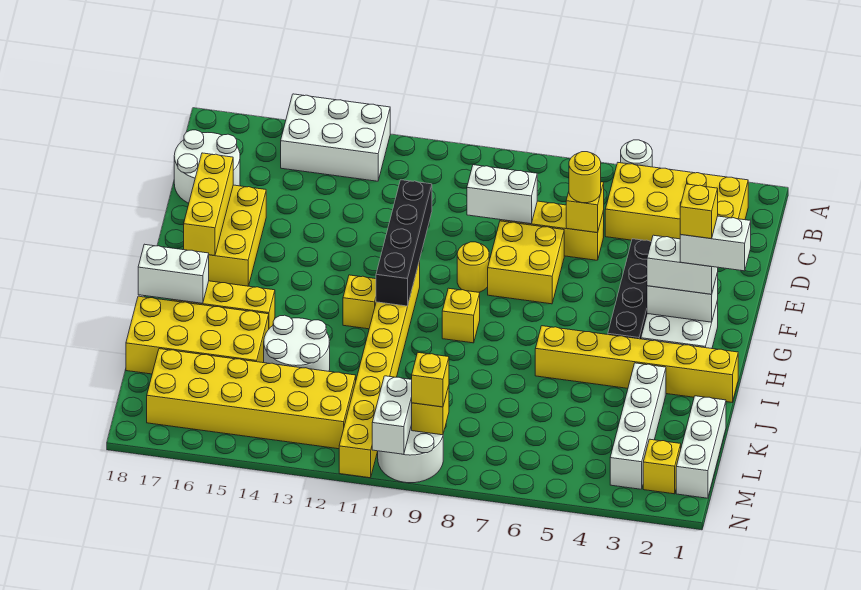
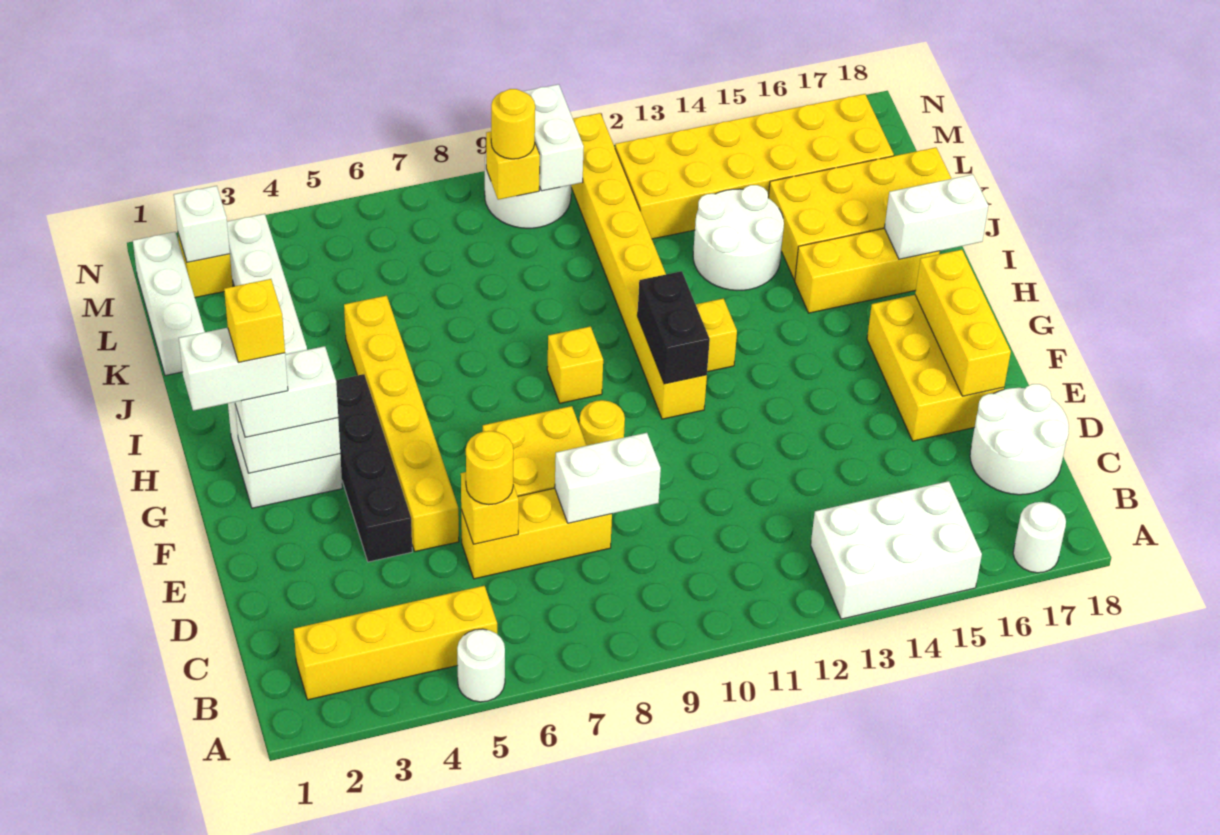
none -> white round brick A17 level 1
yellow brick B2:C5 level 1 -> yellow brick B2:B5 level 1
black brick E11:H11 level 2 -> black brick G11:H11 level 2
yellow brick I1:I6 level 1 -> yellow brick E5:J5 level 1
none -> white brick M2 level 2
yellow brick M9 level 3 -> yellow round brick M9 level 3

